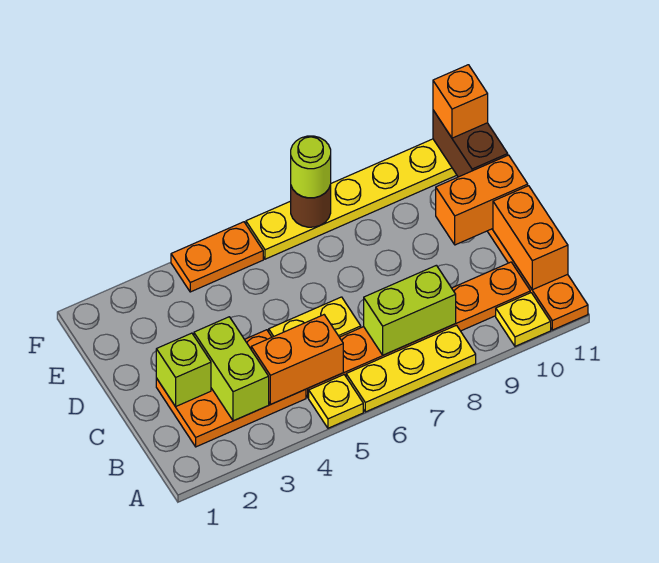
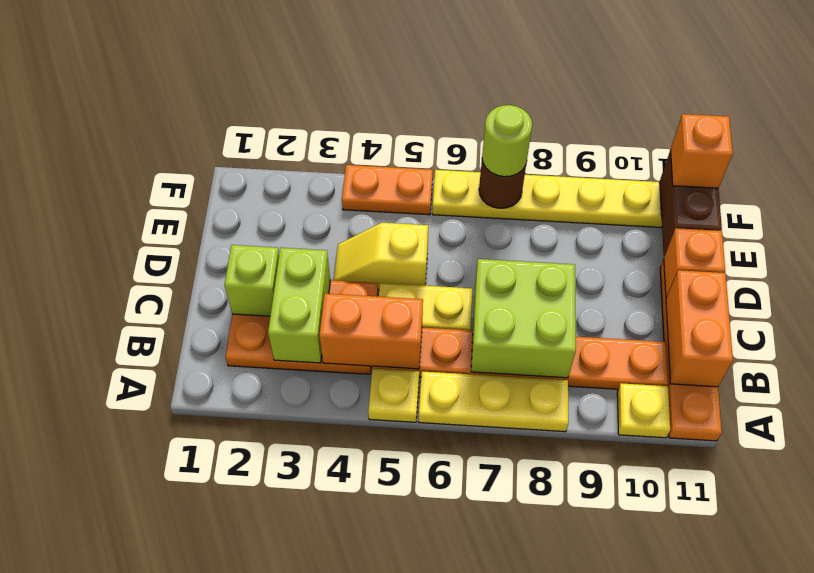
lime brick B7:B8 level 2 -> lime brick B7:C8 level 2
none -> yellow slope D4:D5 level 1 top 5
orange brick D10:D11 level 2 -> orange brick D11 level 2

